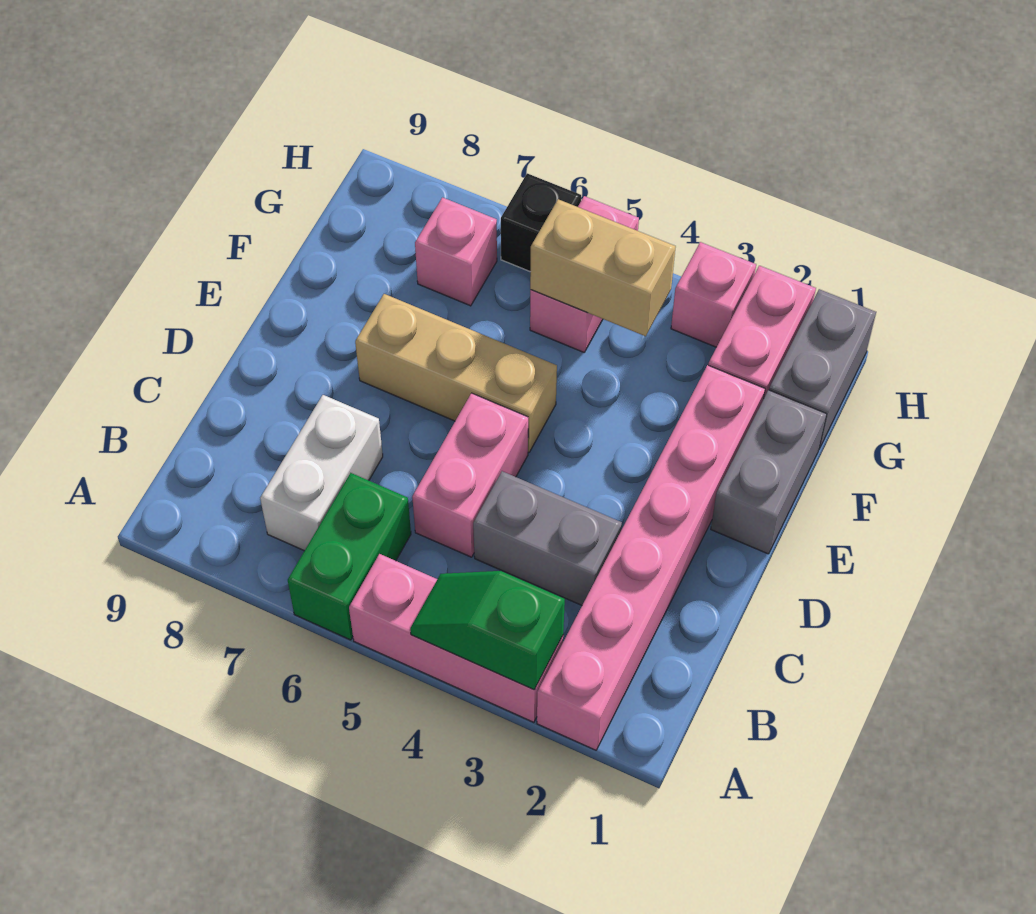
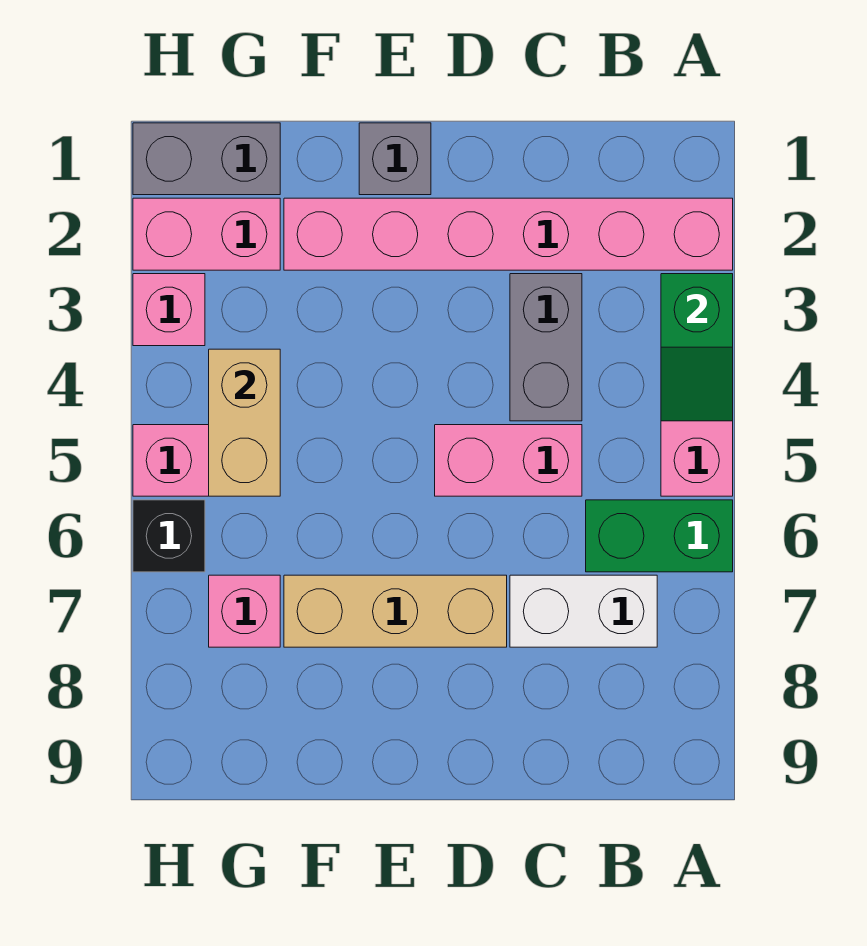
grey brick E1:F1 level 1 -> grey brick E1 level 1
tan brick E5:E7 level 1 -> tan brick D7:F7 level 1

